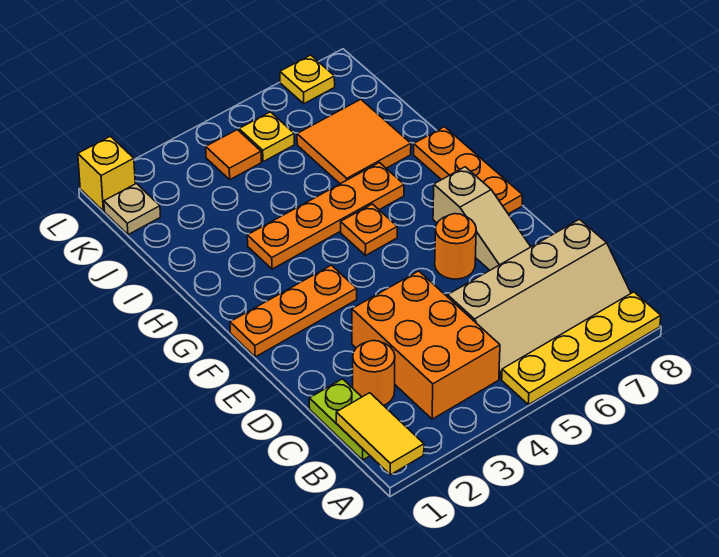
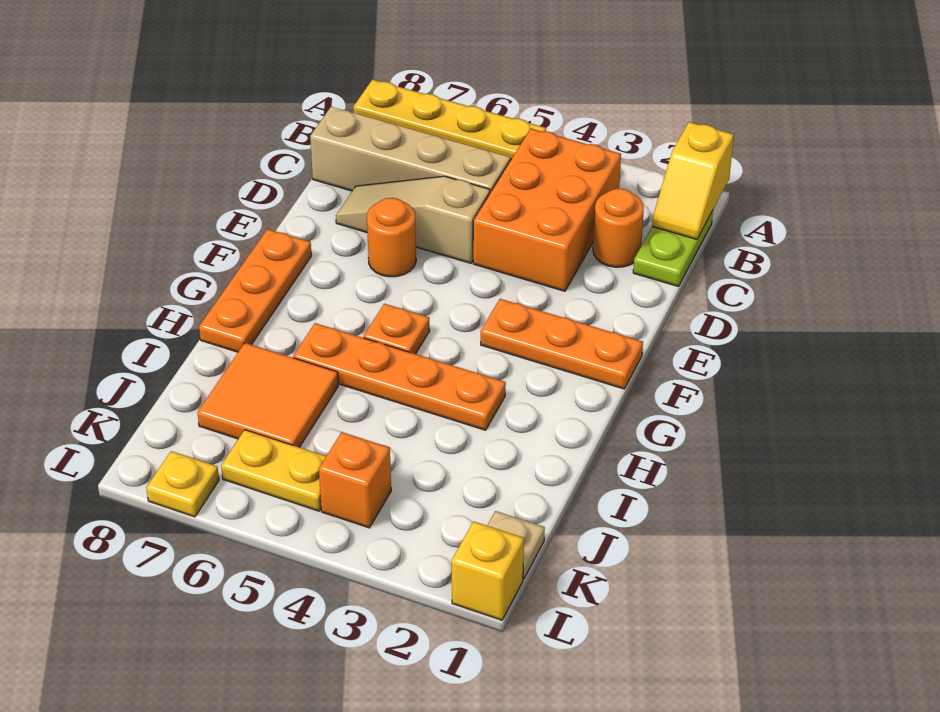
yellow tile A1:B1 level 2 -> yellow slope A1:B1 level 2 top A
tan slope D7:F7 level 1 top F -> tan slope D5:D7 level 1 top 5
orange tile K4 level 1 -> orange brick K4 level 1
yellow plate K5 level 1 -> yellow plate K5:K6 level 1

